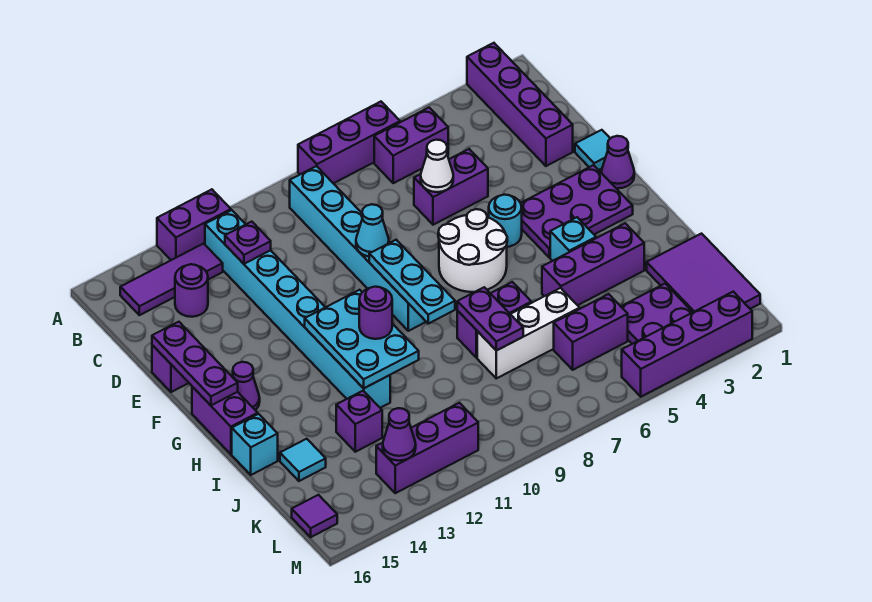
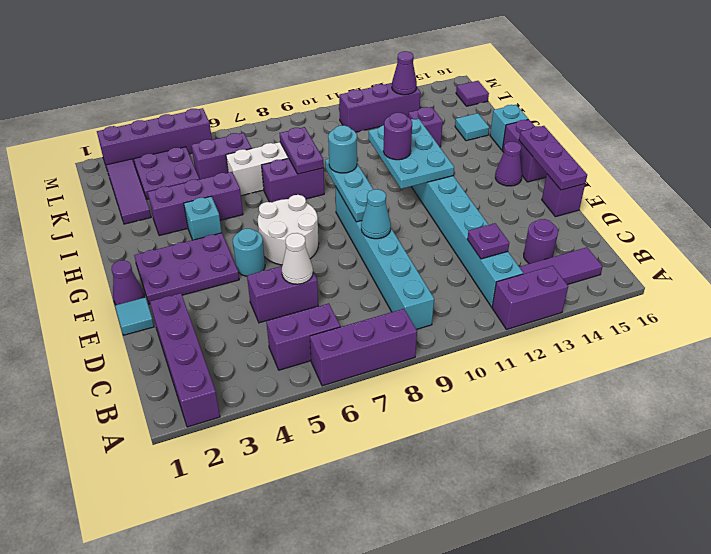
none -> cyan round brick H9 level 3
purple tile J1:L2 level 1 -> purple tile J2:L2 level 1

